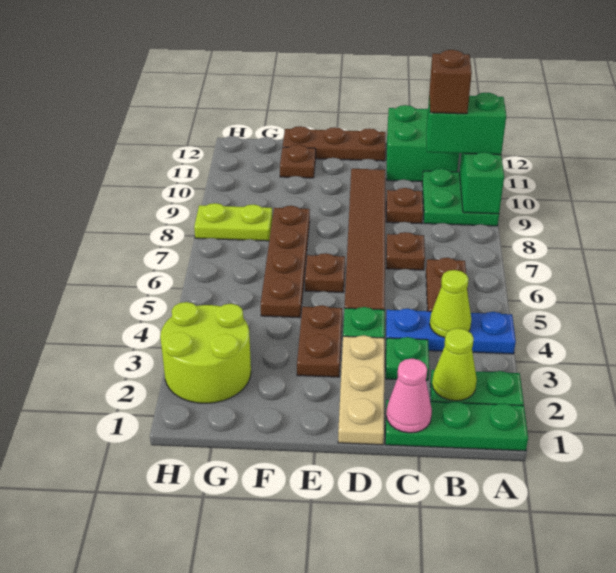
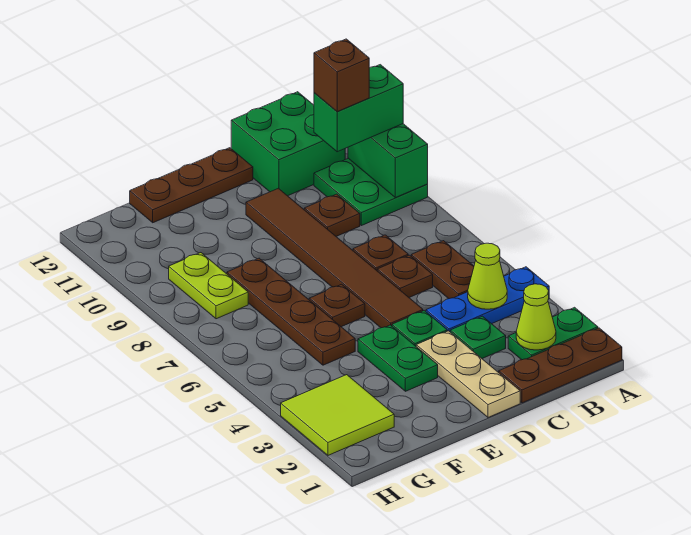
green plate A1:C1 level 1 -> brown plate A1:C1 level 1
pink cone C1 level 2 -> none
brown plate E3:E4 level 1 -> green plate E3:E4 level 1
brown plate F11 level 1 -> brown plate C6 level 1
lime round brick G2:H3 level 1 -> lime tile G2:H3 level 1
lime plate G8:H8 level 1 -> lime plate G8:G9 level 1

